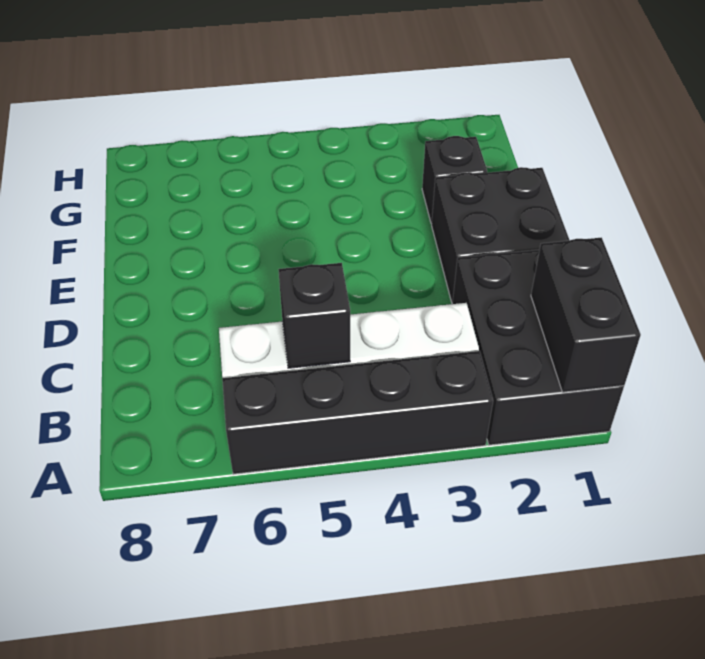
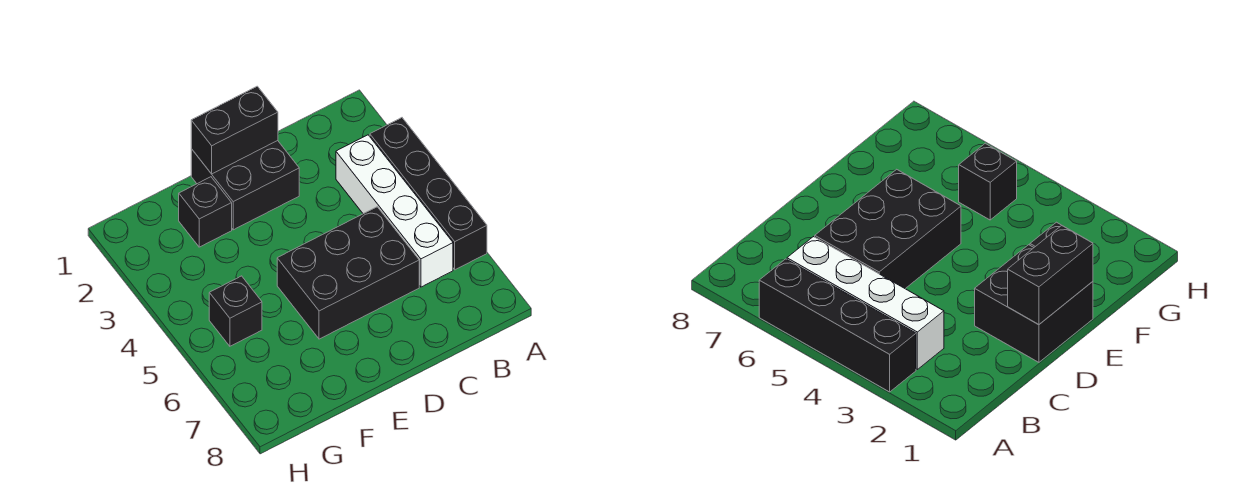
black brick A1:C2 level 1 -> black brick C5:E6 level 1
black brick A1:B1 level 2 -> black brick D1:E1 level 2
black brick B5 level 2 -> black brick G5 level 1

